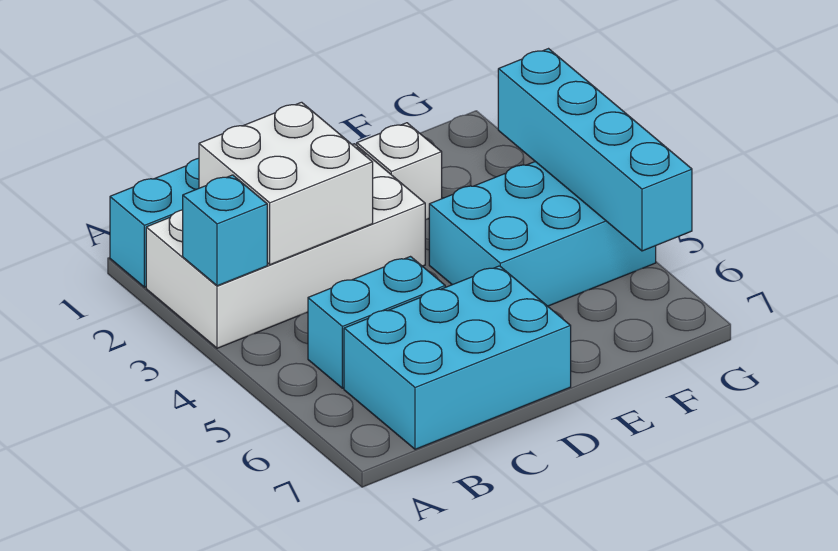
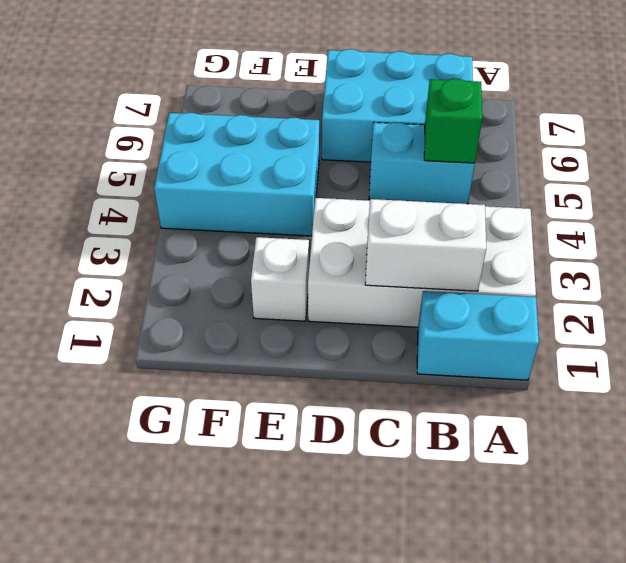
cyan brick A3 level 2 -> none
white brick B2:C3 level 2 -> white brick B2:C2 level 2
none -> green brick B5 level 2
cyan brick G3:G6 level 2 -> none

